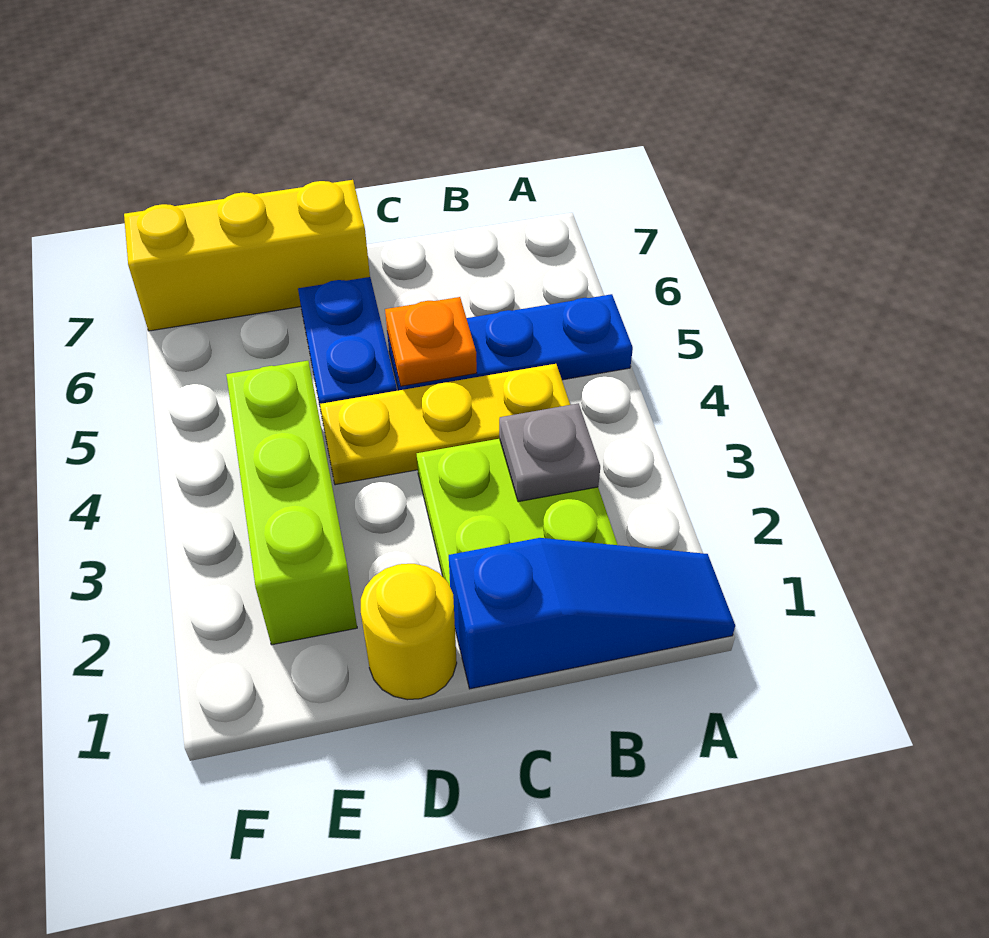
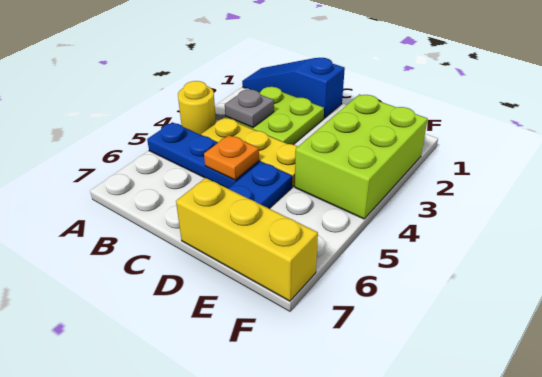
yellow round brick D1 level 1 -> yellow round brick A4 level 1
lime brick E2:E4 level 1 -> lime brick E2:F4 level 1

